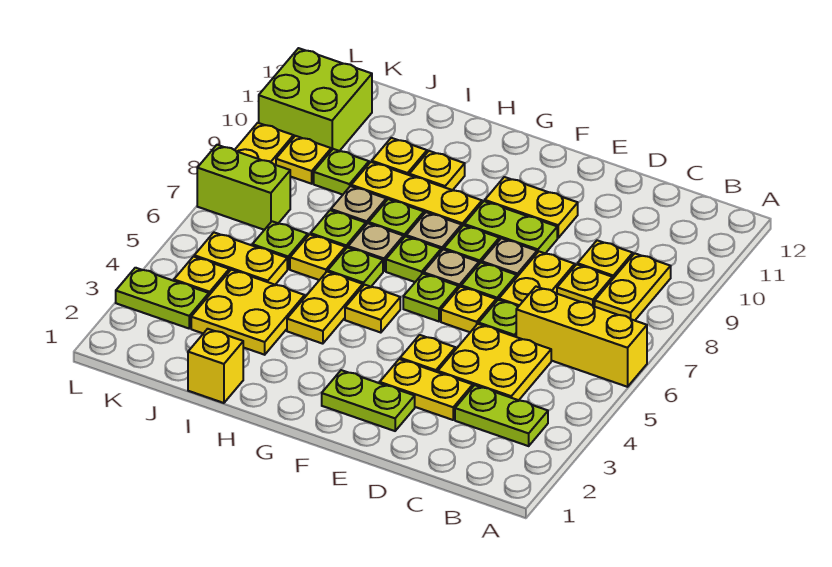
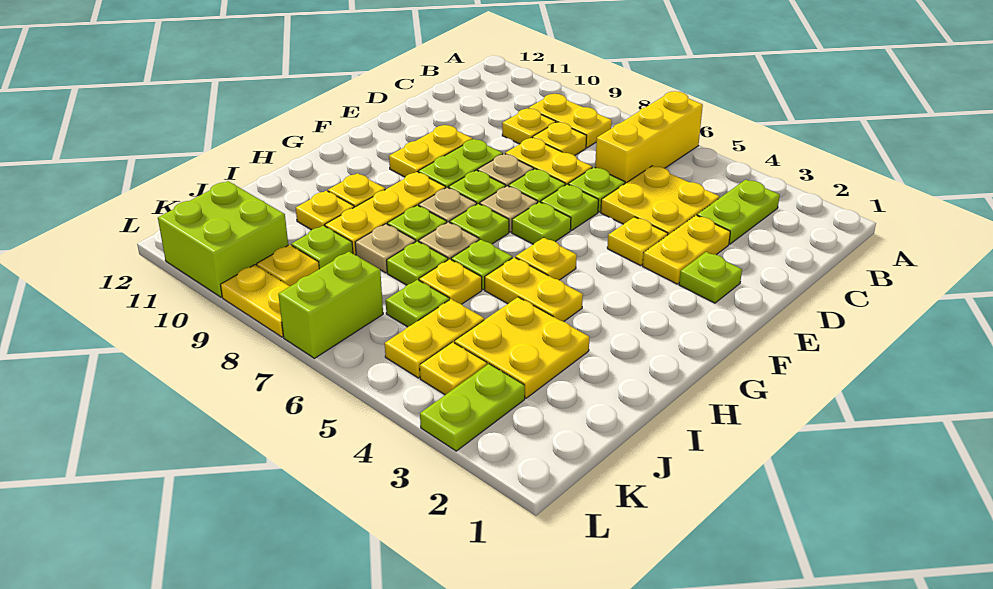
lime plate E2:F2 level 1 -> lime plate E2 level 1
yellow plate E6 level 1 -> lime plate E6 level 1
yellow brick I1 level 1 -> none

